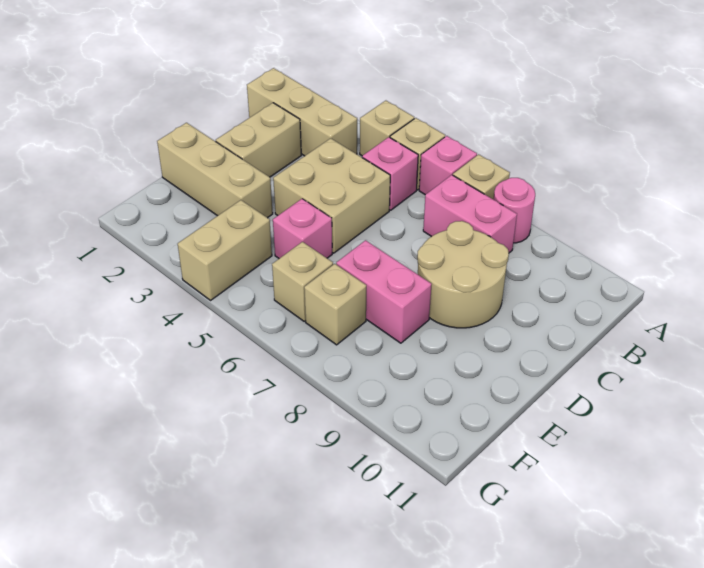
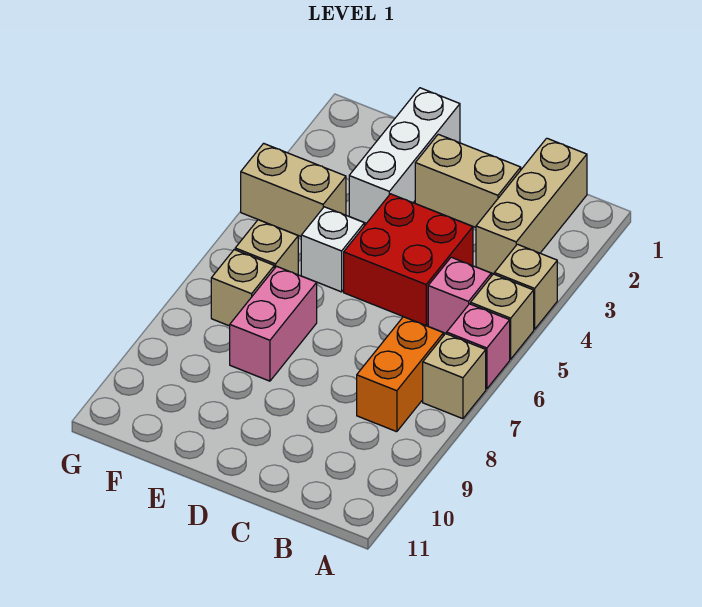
pink round brick A8 level 1 -> none
pink brick B7:B8 level 1 -> orange brick B7:B8 level 1
tan brick C4:D5 level 1 -> red brick C4:D5 level 1
tan round brick C8:D9 level 1 -> none
tan brick E1:E3 level 1 -> white brick E1:E3 level 1
pink brick E5 level 1 -> white brick E5 level 1

